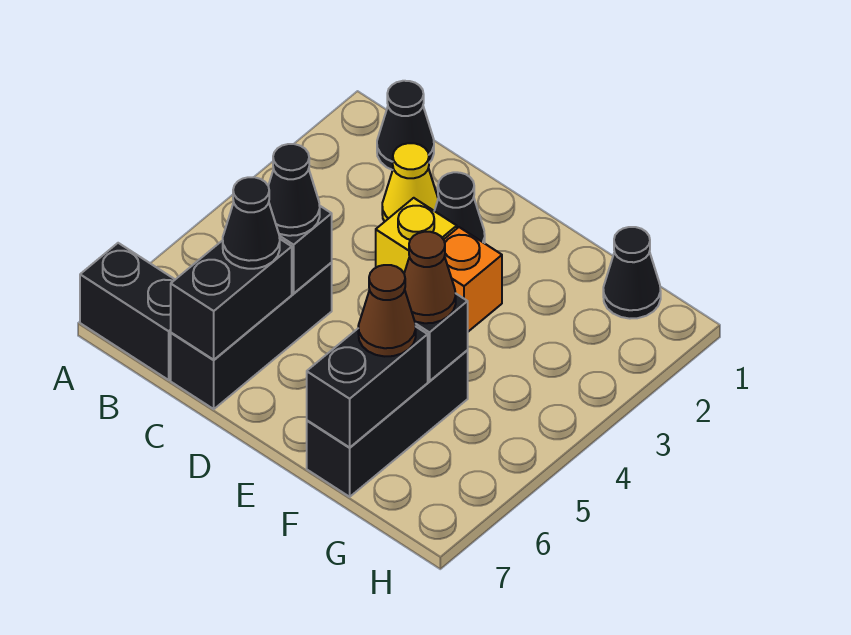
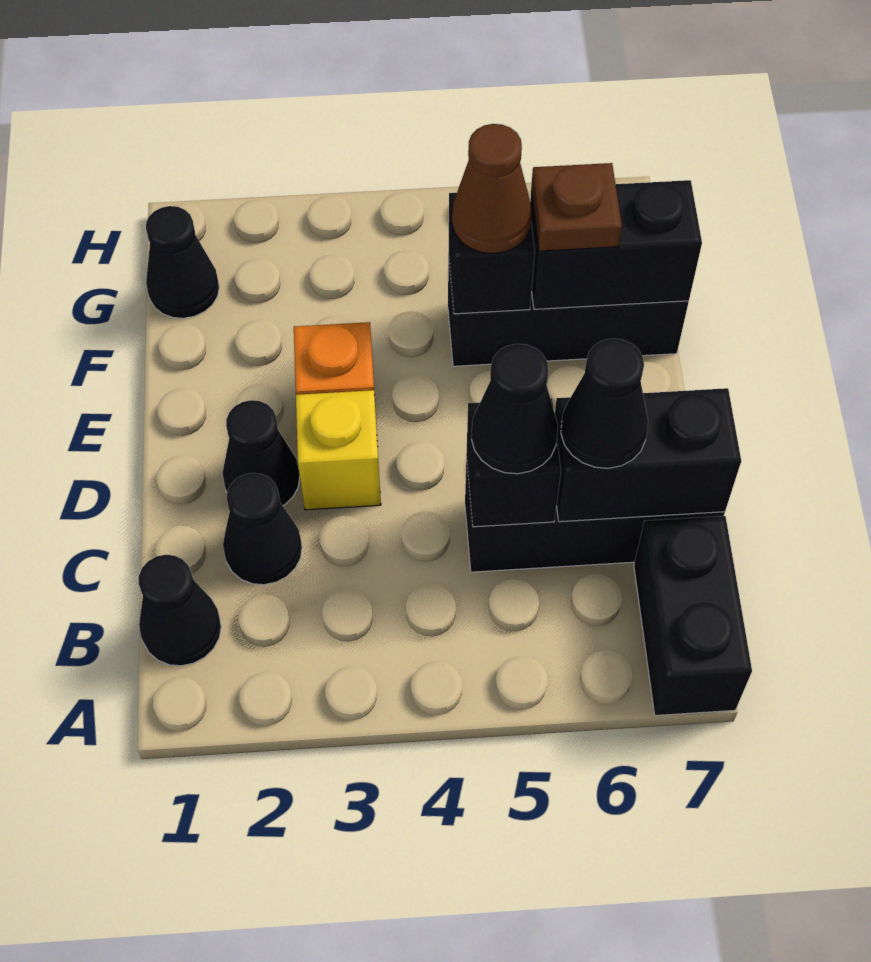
yellow cone C2 level 1 -> black cone C2 level 1
brown cone F6 level 3 -> brown plate F6 level 3

